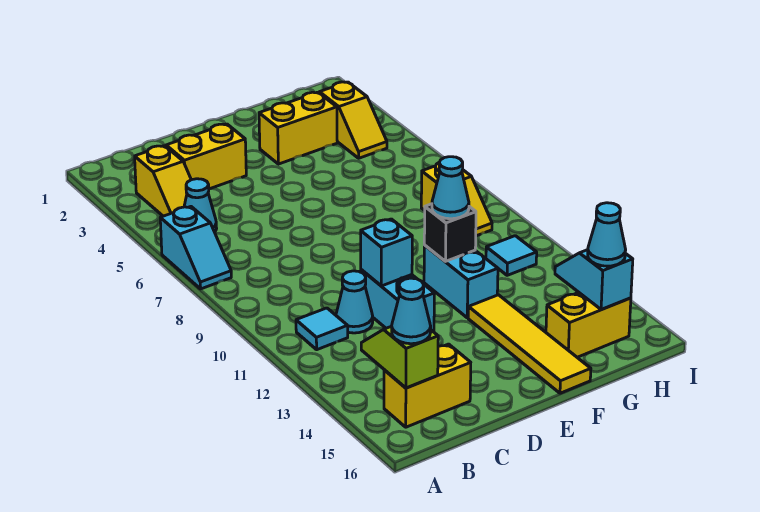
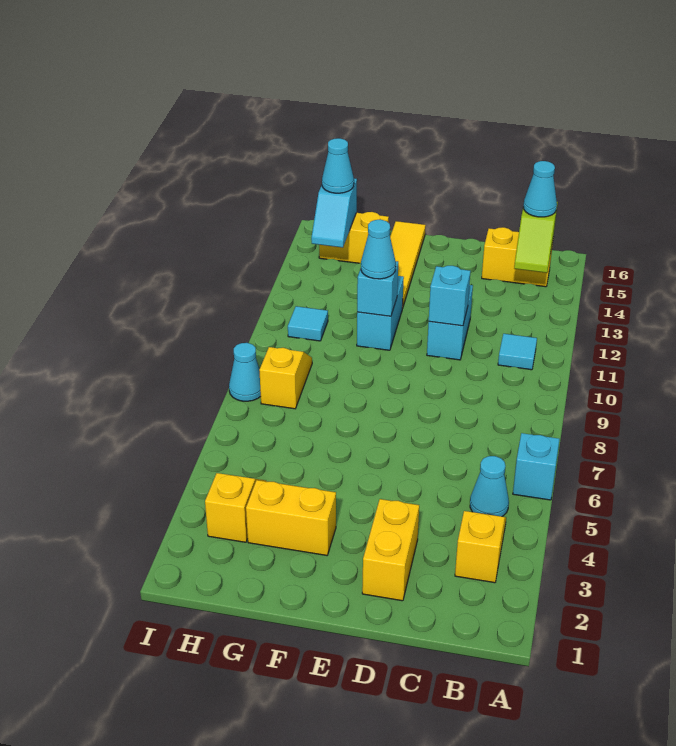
yellow brick C3:D3 level 1 -> yellow brick D2:D3 level 1
cyan cone C11 level 1 -> cyan cone I8 level 1
black brick F11 level 2 -> cyan brick F11 level 2

